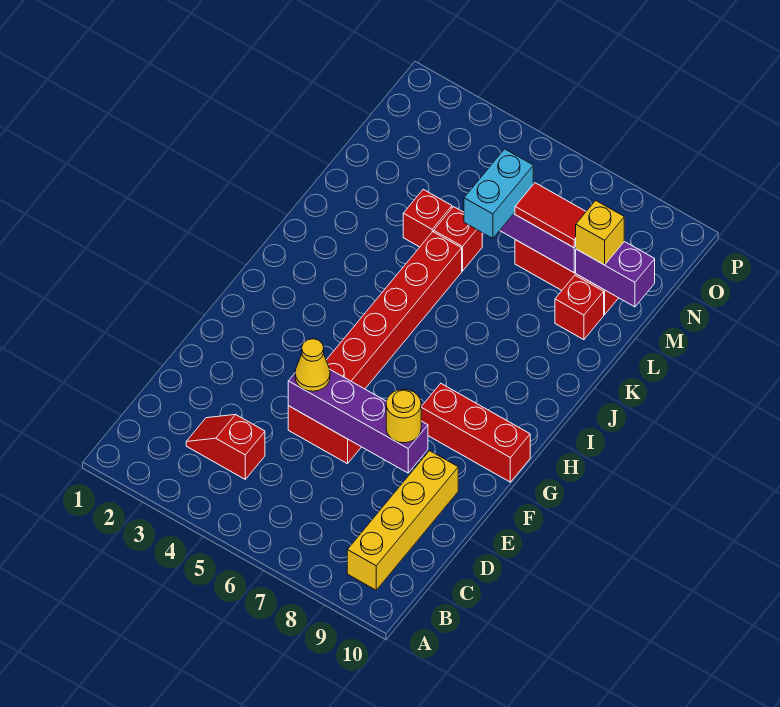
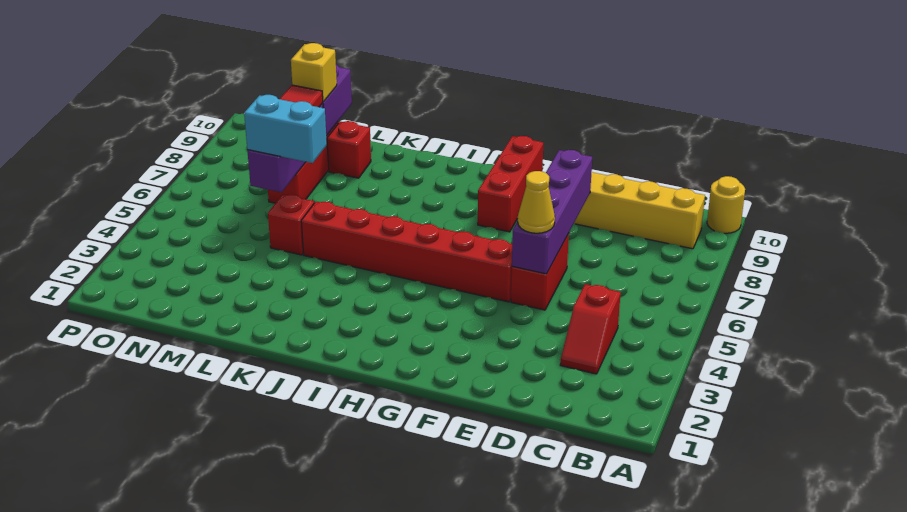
yellow round brick E8 level 3 -> yellow round brick A10 level 1
red brick L4 level 1 -> none

